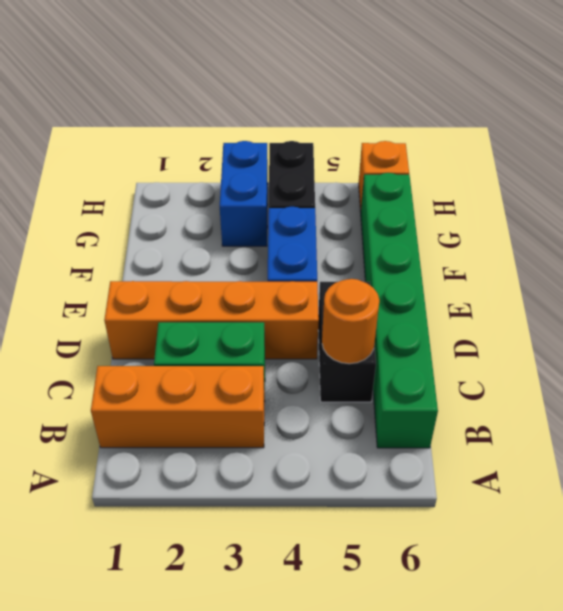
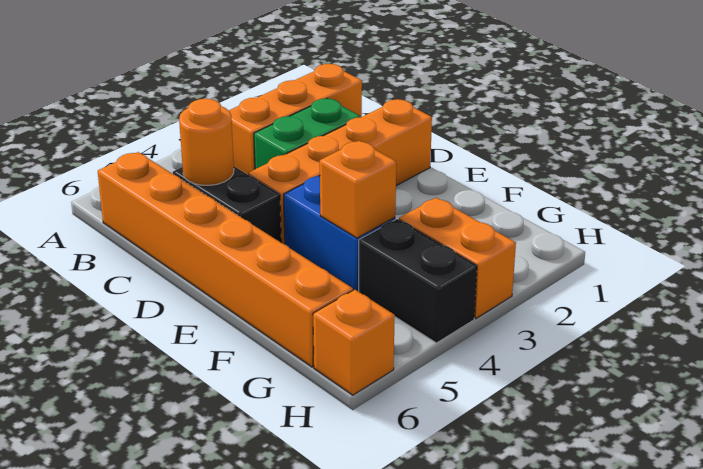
green brick B6:G6 level 1 -> orange brick B6:G6 level 1
none -> orange brick F4 level 2
blue brick G3:H3 level 1 -> orange brick G3:H3 level 1

